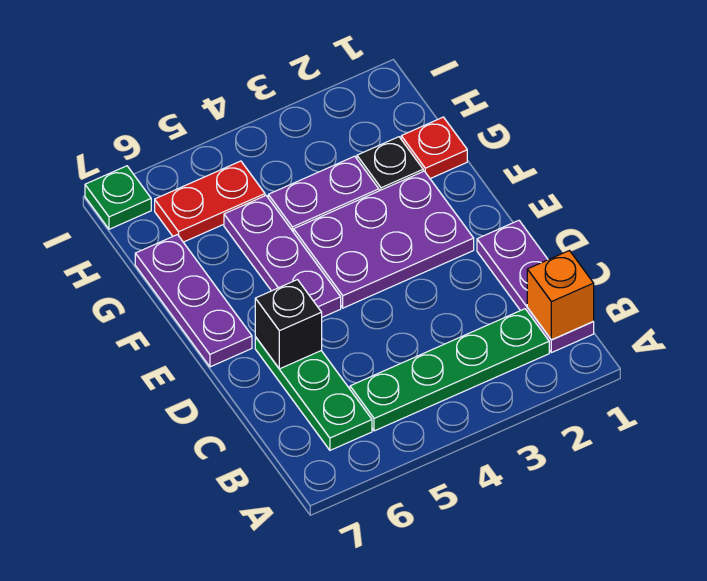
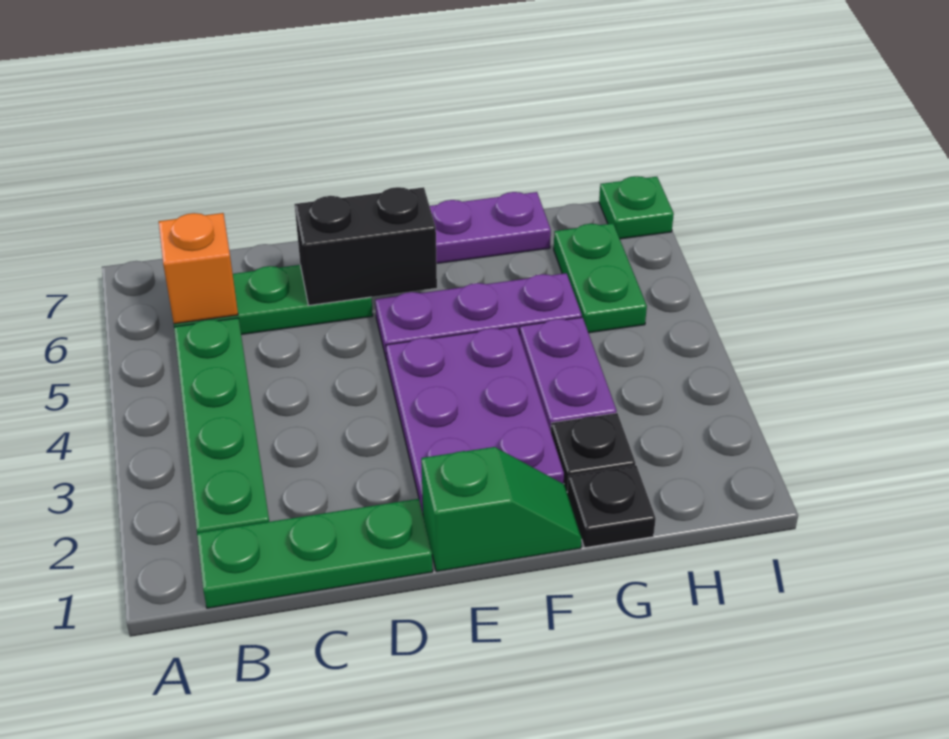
purple plate B1:D1 level 1 -> green plate B1:D1 level 1
orange brick B1 level 2 -> orange brick B6 level 2
black brick D6 level 2 -> black brick D6:E6 level 2
none -> green slope E1:F1 level 1 top E
red plate G1 level 1 -> black plate G1 level 1
red plate H5:H6 level 1 -> green plate H5:H6 level 1

